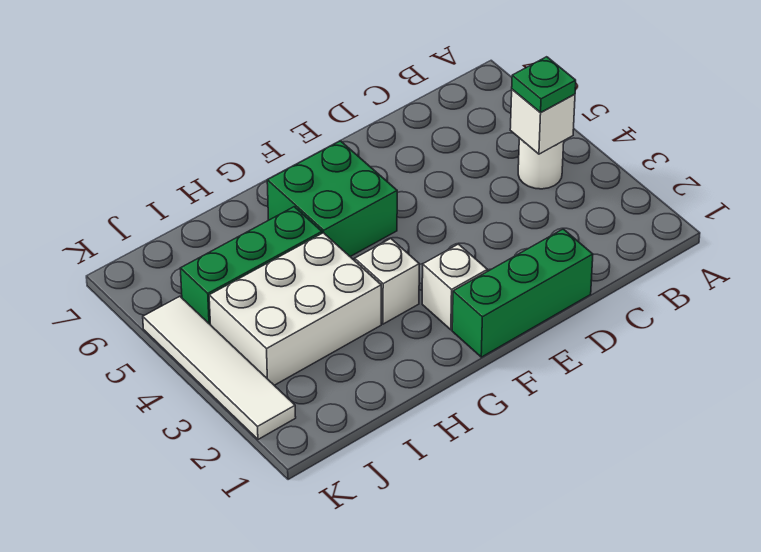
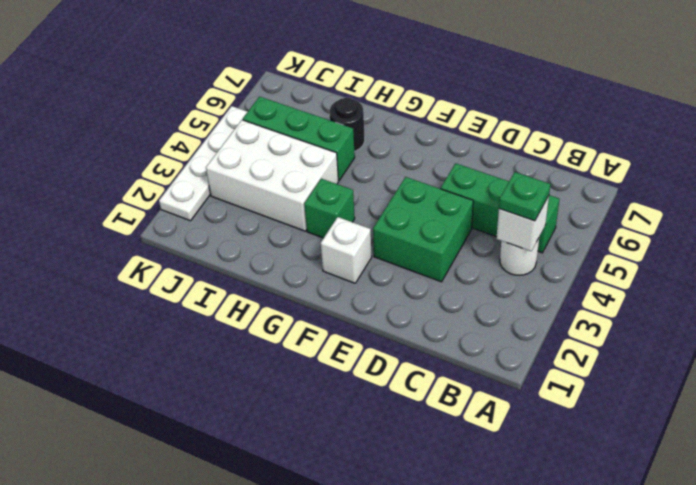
green brick D1:F1 level 1 -> green brick B5:D5 level 1
green brick F5:G6 level 1 -> green brick D3:E4 level 1
white brick G3 level 1 -> green brick G3 level 1
none -> black round brick H6 level 1
white tile K2:K5 level 1 -> white plate K2:K5 level 1

